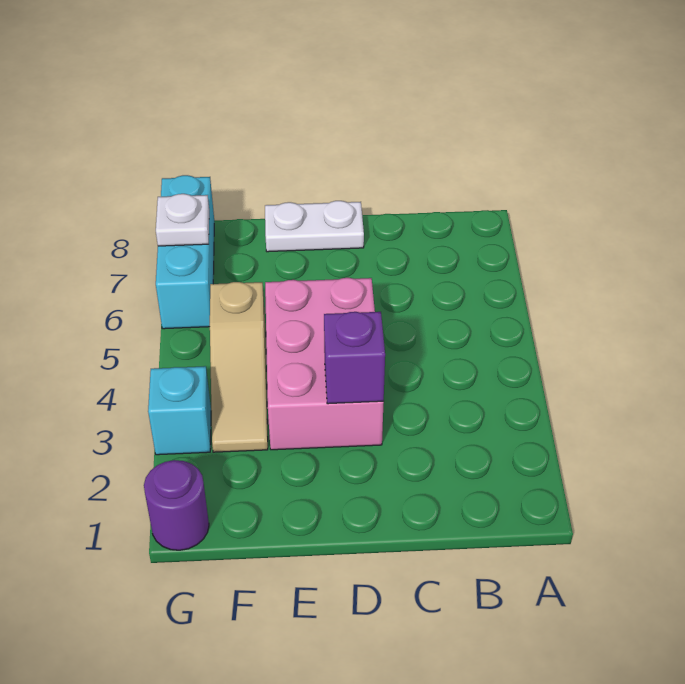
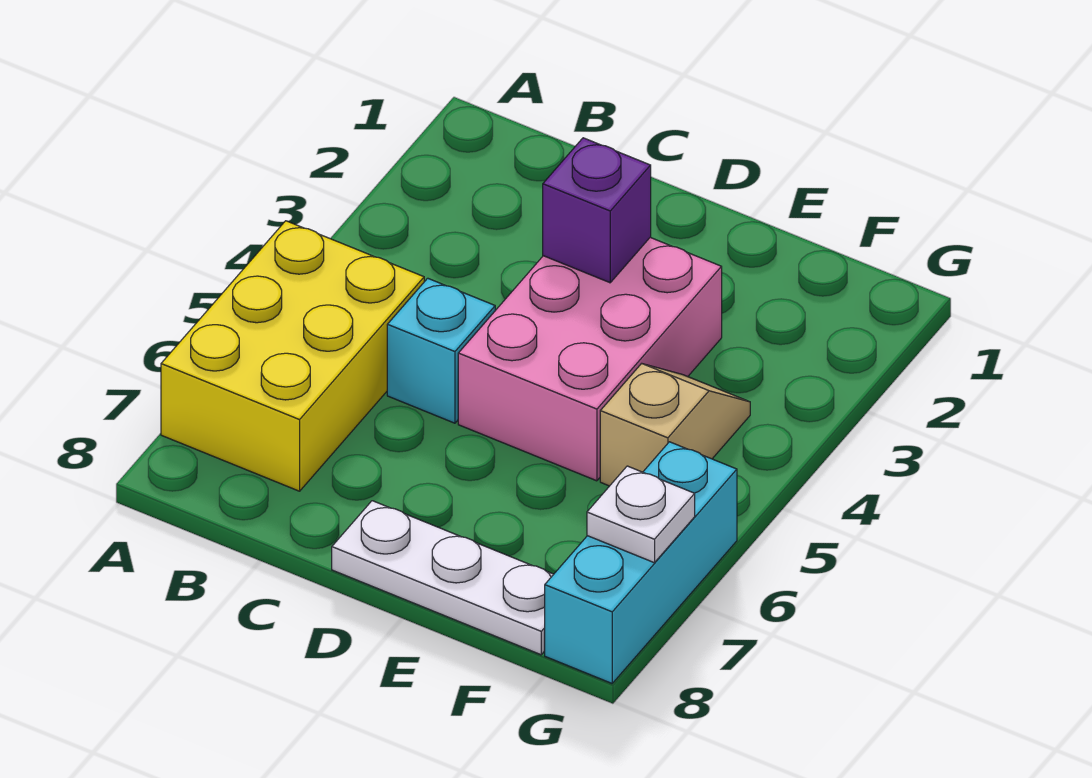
none -> yellow brick A5:B7 level 1
white plate D8:E8 level 1 -> white plate D8:F8 level 1
tan slope F3:F5 level 1 top 5 -> tan slope F4:F5 level 1 top 5
purple round brick G1 level 1 -> none
cyan brick G3 level 1 -> cyan brick C5 level 1

